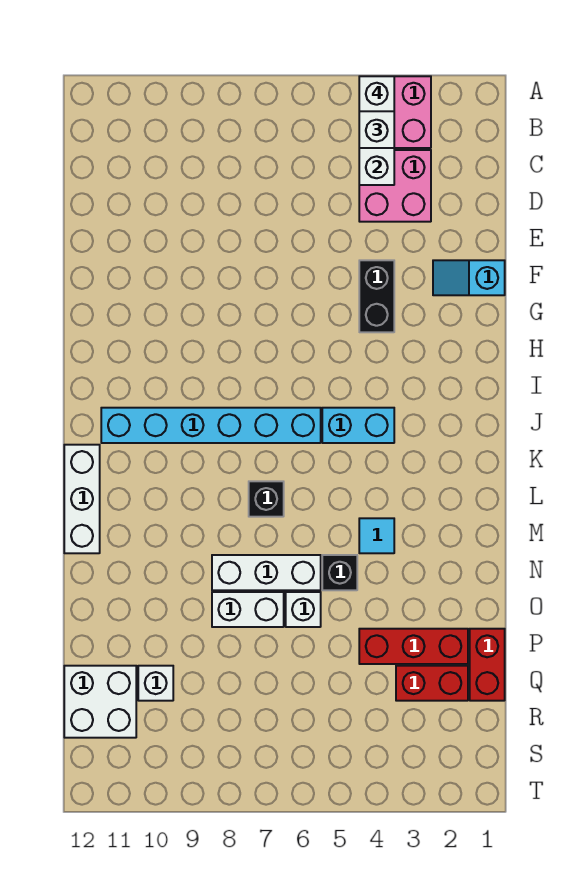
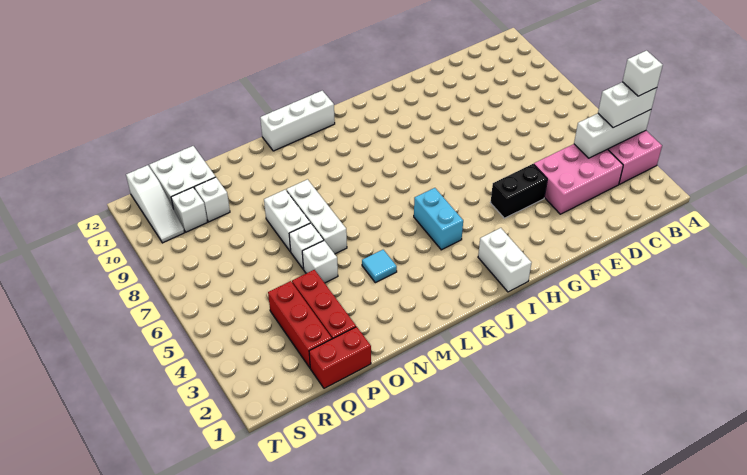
pink brick C3:D4 level 1 -> pink brick C3:E4 level 1
cyan slope F1:F2 level 1 top 1 -> none
none -> white brick I1:I2 level 1
cyan brick J6:J11 level 1 -> none
black brick L7 level 1 -> none
black brick N5 level 1 -> none
none -> white brick O5 level 1
red brick Q2:Q3 level 1 -> red brick Q2:Q4 level 1
none -> white brick R10 level 1
none -> white slope S10:S12 level 1 top 12

